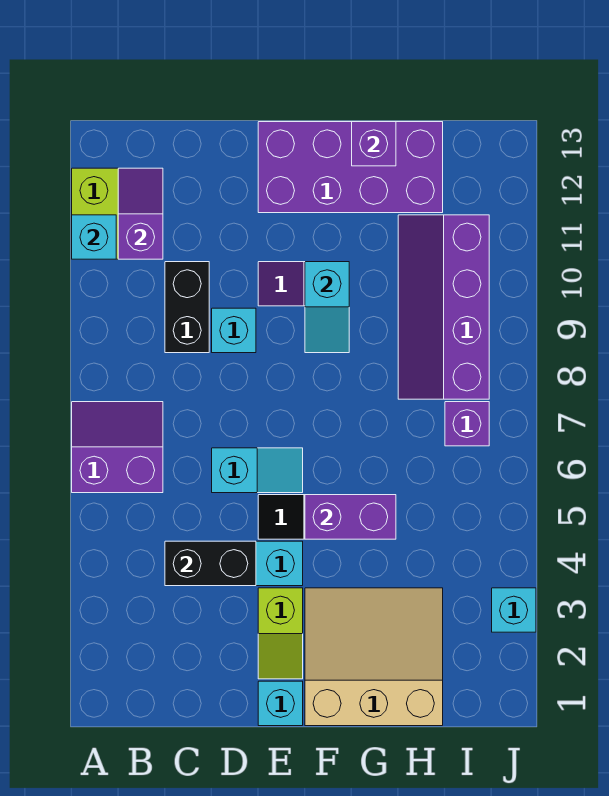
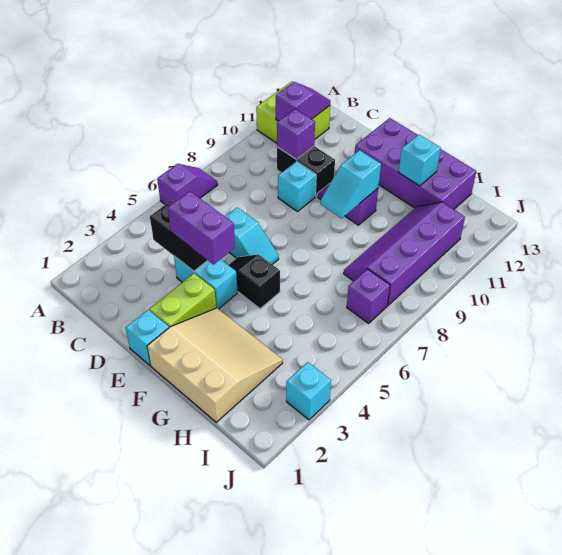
purple slope A6:B7 level 1 top 6 -> purple slope A6:A7 level 1 top 6
cyan brick A11 level 2 -> cyan brick G12 level 2
black brick C9:C10 level 1 -> black brick C10:D10 level 1
lime slope E2:E3 level 1 top 3 -> lime brick E2:E3 level 1
purple brick F5:G5 level 2 -> purple brick D4:E4 level 3
purple brick G13 level 2 -> purple brick C10 level 2

